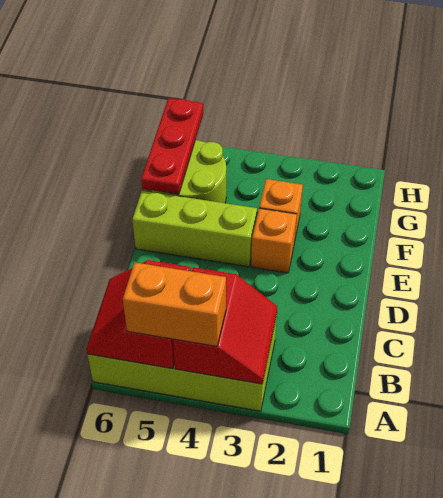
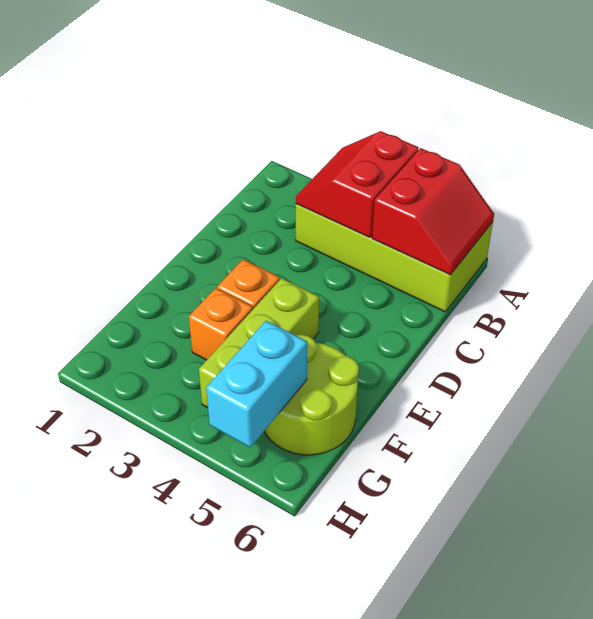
orange brick A4:A5 level 3 -> none
lime brick E4:E6 level 1 -> lime brick E4:G4 level 1
red plate F6:H6 level 2 -> none
none -> cyan brick G5:H5 level 2

